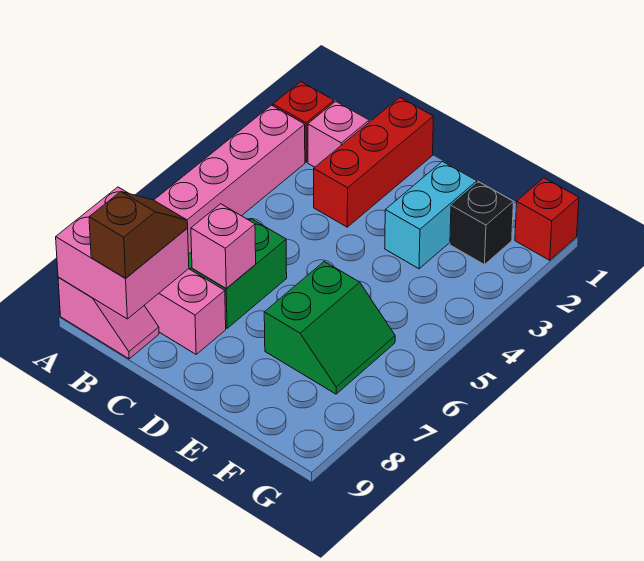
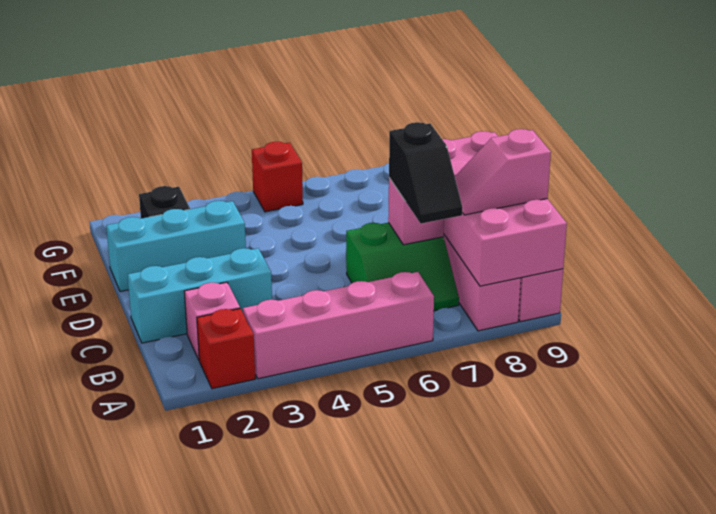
pink brick A8:B9 level 2 -> pink brick A8:D9 level 2
none -> black slope B7:C7 level 3 top C
brown slope B8:B9 level 3 top 9 -> pink slope B8:B9 level 3 top 9
red brick C1:C3 level 1 -> cyan brick C1:C3 level 1
cyan brick E2:E3 level 1 -> cyan brick E1:E3 level 1
green slope E6:F7 level 1 top E -> none
red brick G1 level 1 -> red brick G5 level 1

